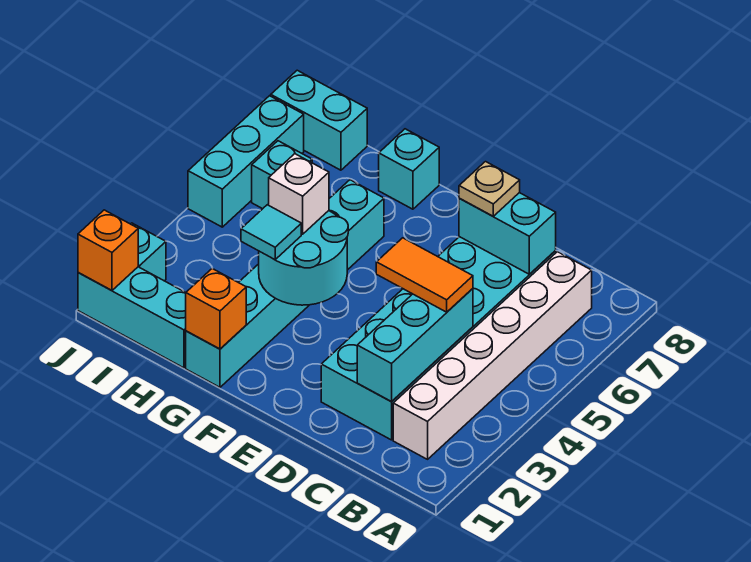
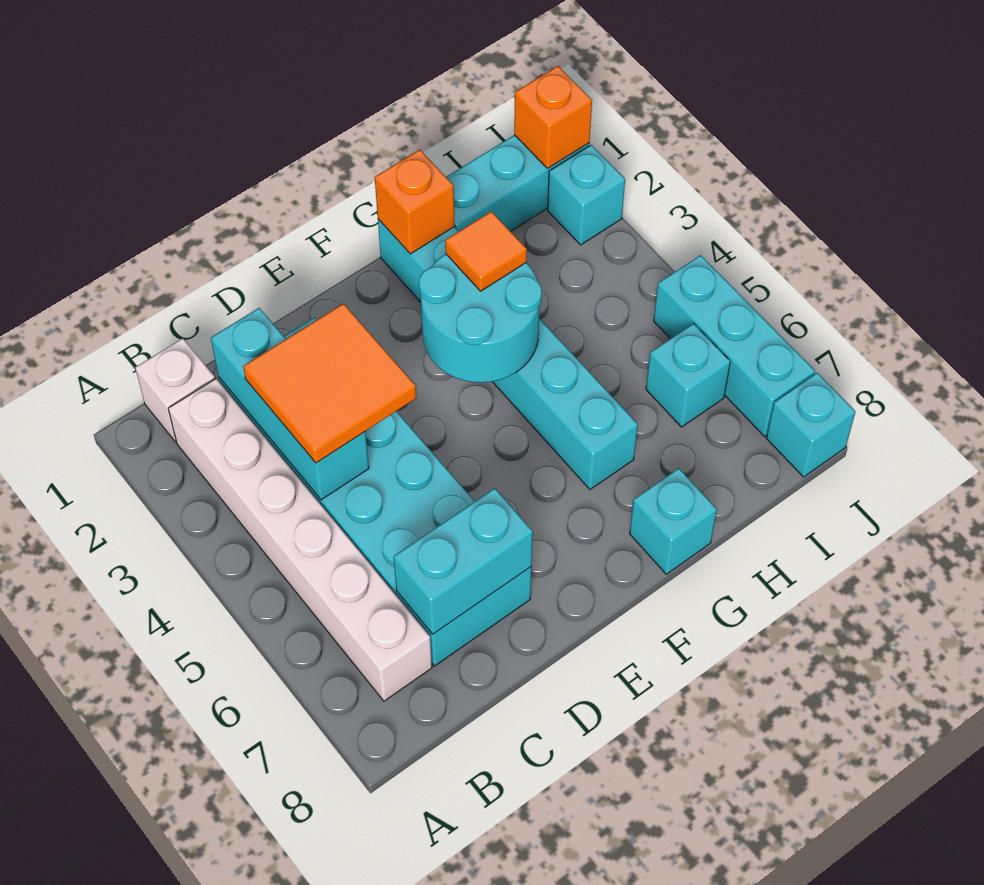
orange tile C4:D4 level 3 -> orange tile C3:D4 level 3
tan plate D7 level 3 -> none
cyan tile G3 level 3 -> orange tile G3 level 3
white brick G4 level 3 -> white brick B1 level 1
cyan brick I8:J8 level 1 -> cyan brick J8 level 1

